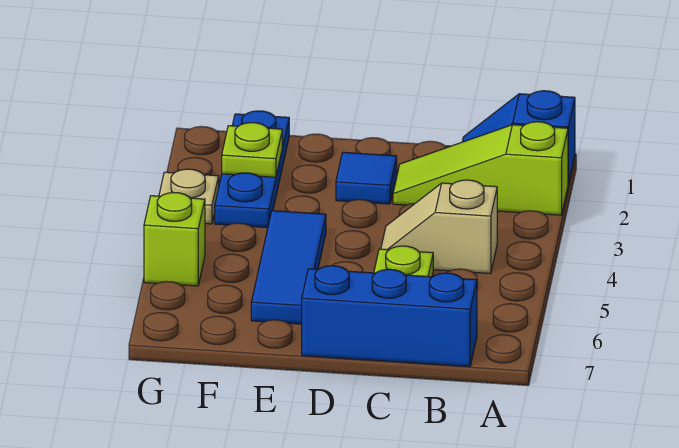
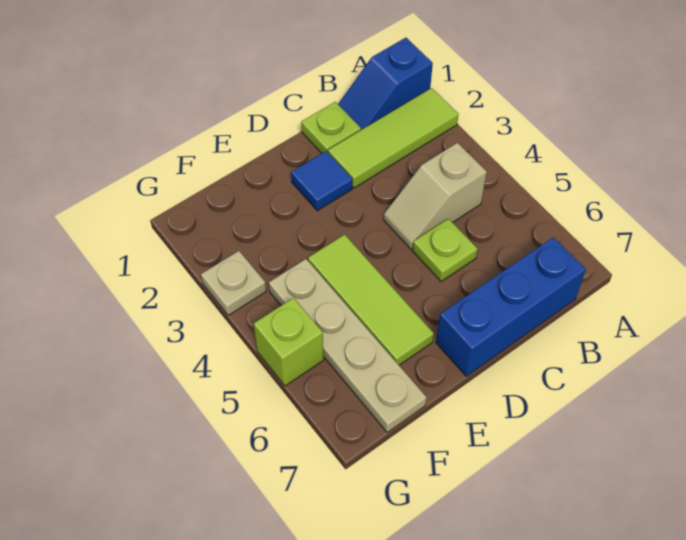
lime slope A2:C2 level 1 top A -> lime tile A2:C2 level 1
blue tile E4:E6 level 1 -> lime tile E4:E6 level 1
blue plate F1:F3 level 1 -> none
lime plate F2 level 2 -> lime plate C1 level 1
none -> tan plate F4:F7 level 1

